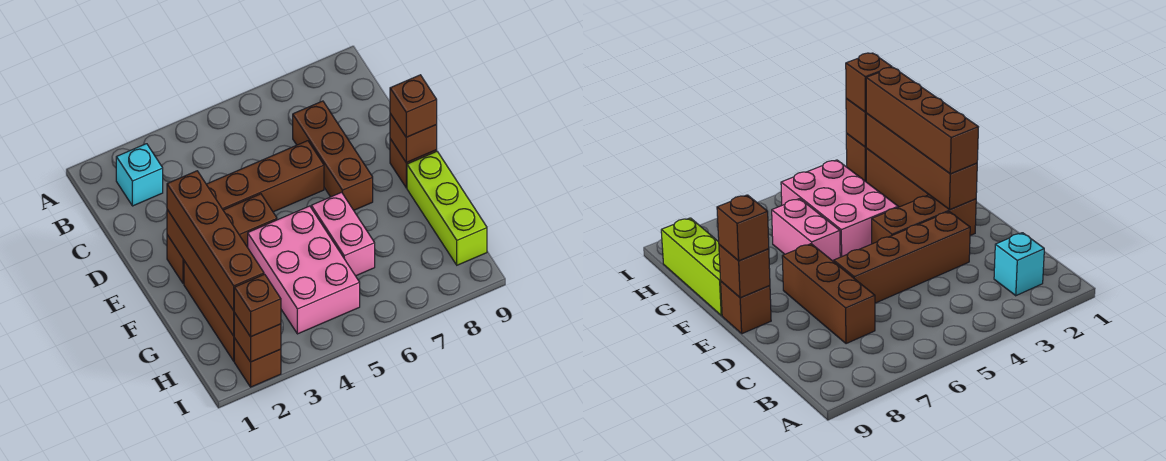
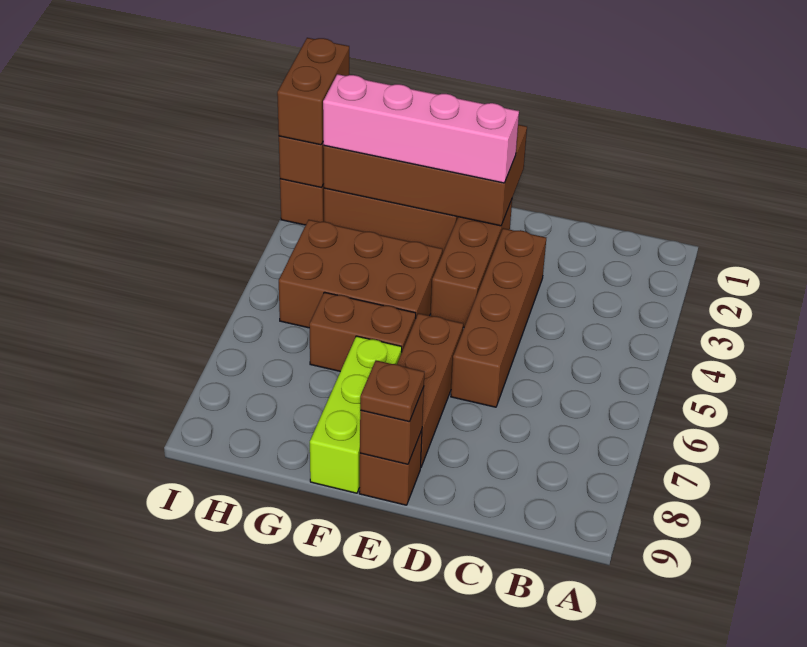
cyan brick B2 level 1 -> none
brown brick C7:E7 level 1 -> brown brick E6:E8 level 1
brown brick E2:H2 level 2 -> brown brick E1:H2 level 2
brown brick E2:H2 level 3 -> pink brick E2:H2 level 3
brown brick E9 level 3 -> brown plate E9 level 3
pink brick F4:H5 level 1 -> brown brick F4:H5 level 1
pink brick F6:G6 level 1 -> brown brick F6:G6 level 1
lime brick F9:H9 level 1 -> lime brick F7:F9 level 1
brown brick I2 level 3 -> brown brick I1:I2 level 3

